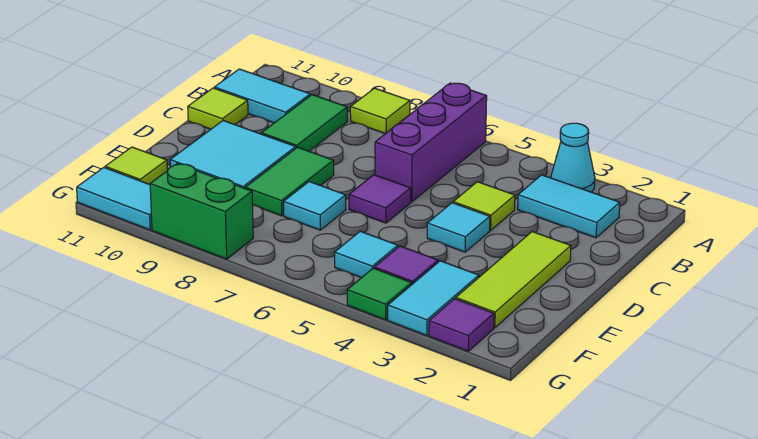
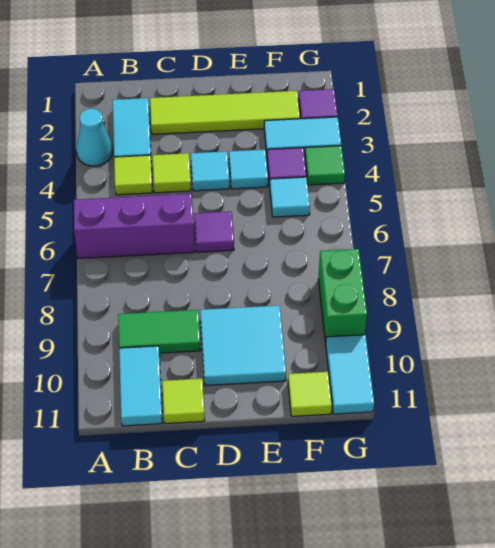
lime tile A8 level 1 -> lime tile B4 level 1
lime tile D2:F2 level 1 -> lime tile C2:F2 level 1
green tile D8:E8 level 1 -> none
cyan tile E7 level 1 -> cyan tile E4 level 1

